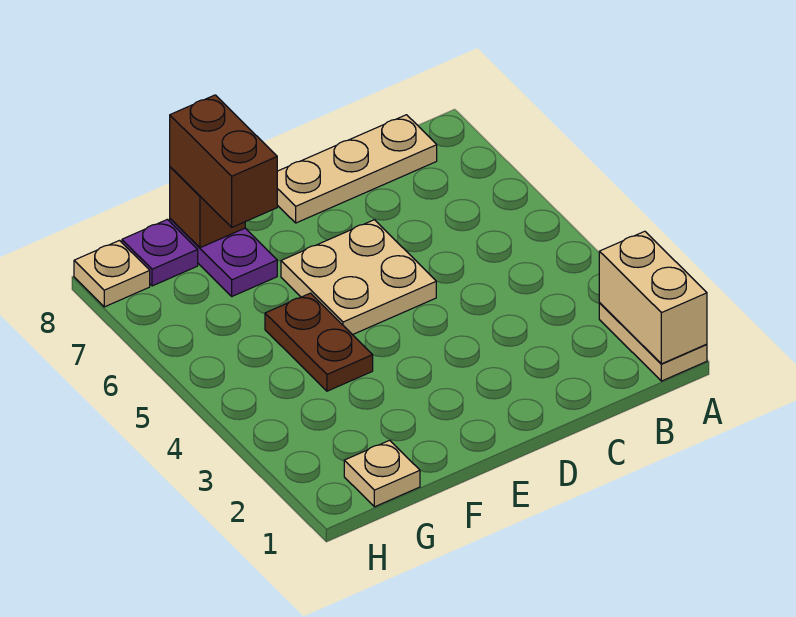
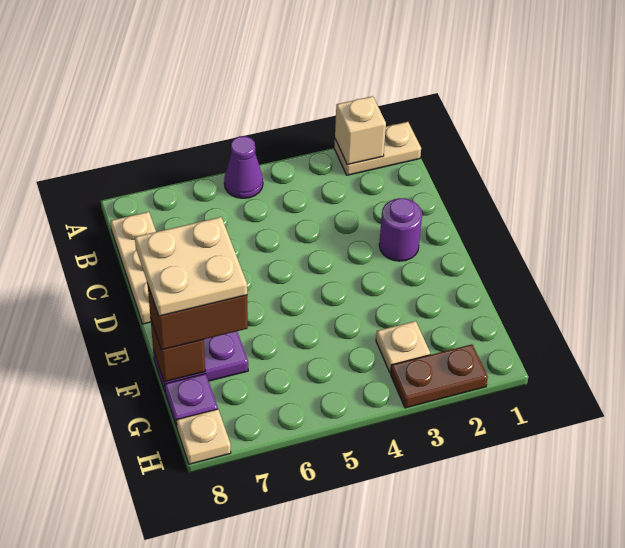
tan brick A1:A2 level 2 -> tan brick A2 level 2
none -> purple cone A5 level 1
none -> purple round brick D2 level 1
tan plate D5:E6 level 1 -> tan plate E7:F8 level 4
brown plate F4:F5 level 1 -> brown plate H2:H3 level 1
tan plate G1 level 1 -> tan plate G3 level 1

